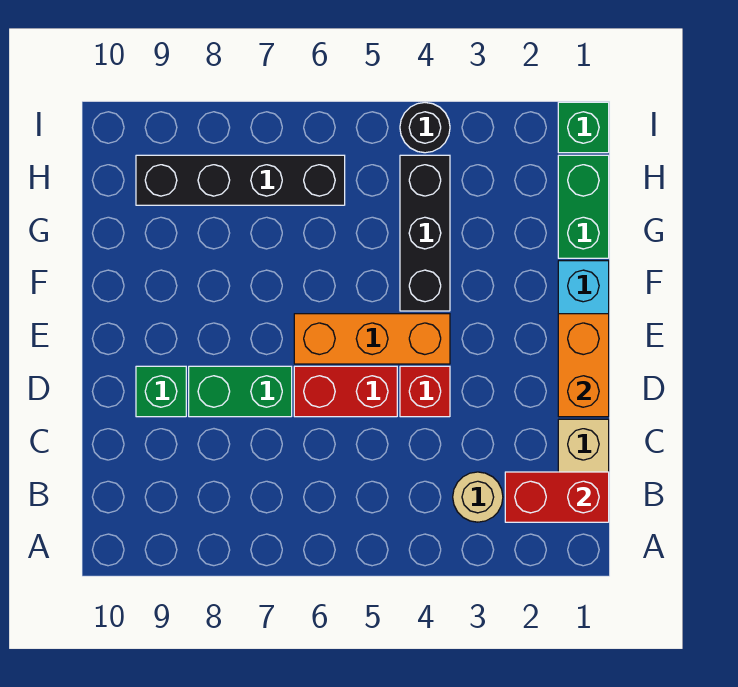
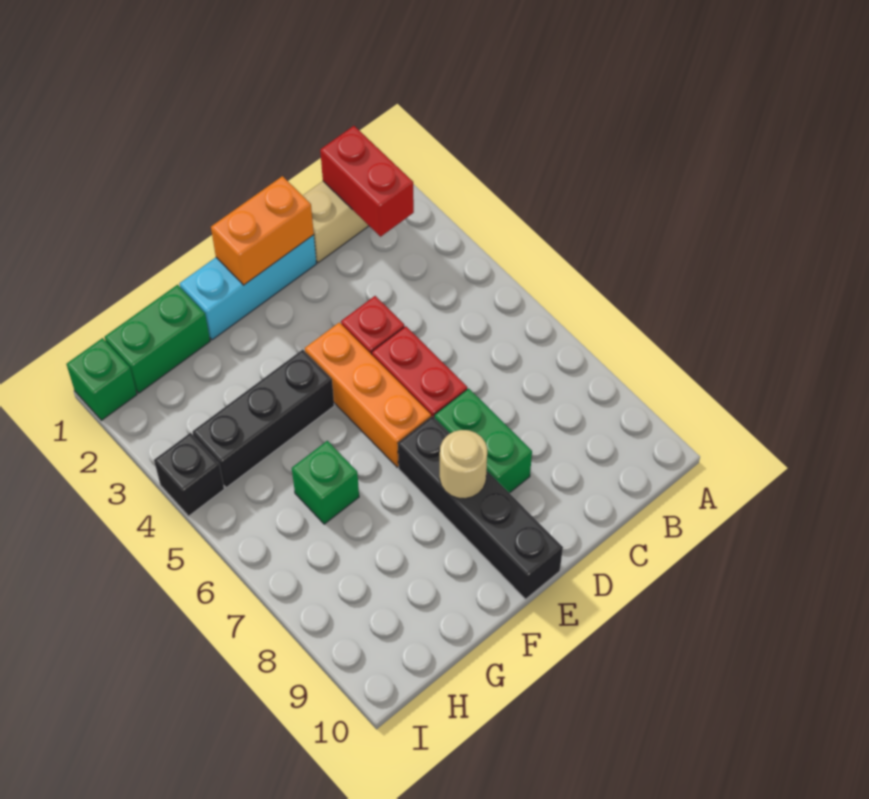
tan round brick B3 level 1 -> tan round brick E8 level 2
green brick D9 level 1 -> green brick G6 level 1
black brick H6:H9 level 1 -> black brick E7:E10 level 1
black round brick I4 level 1 -> black brick I4 level 1

